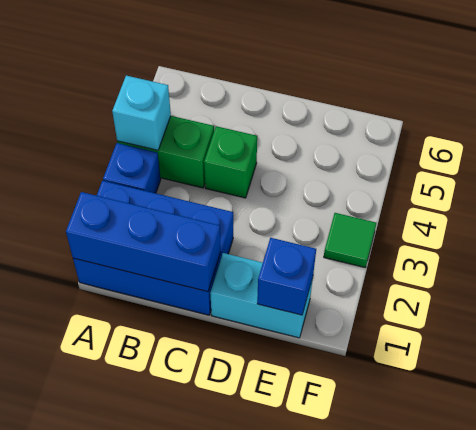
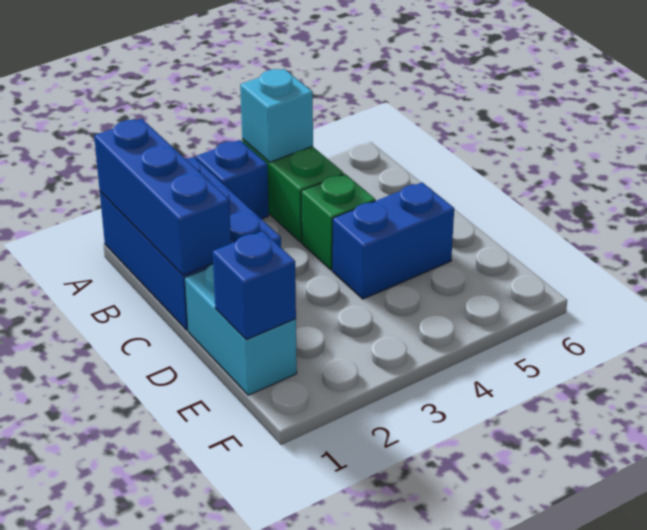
none -> blue brick D4:D5 level 1
green tile F3 level 1 -> none

